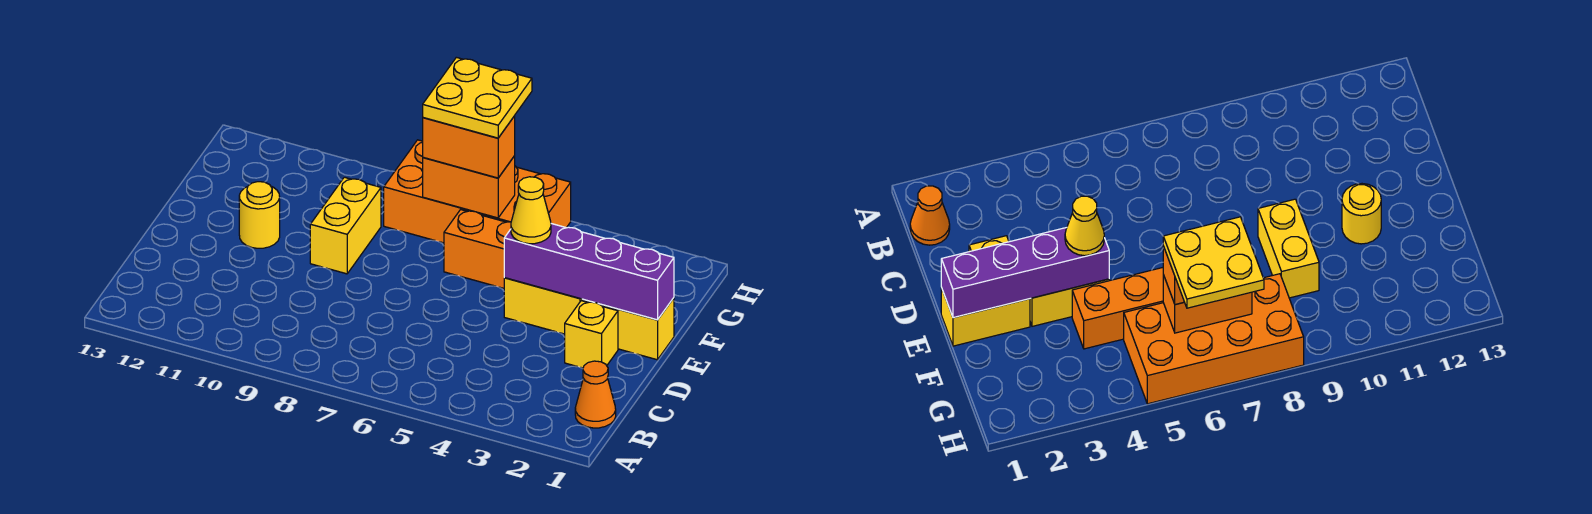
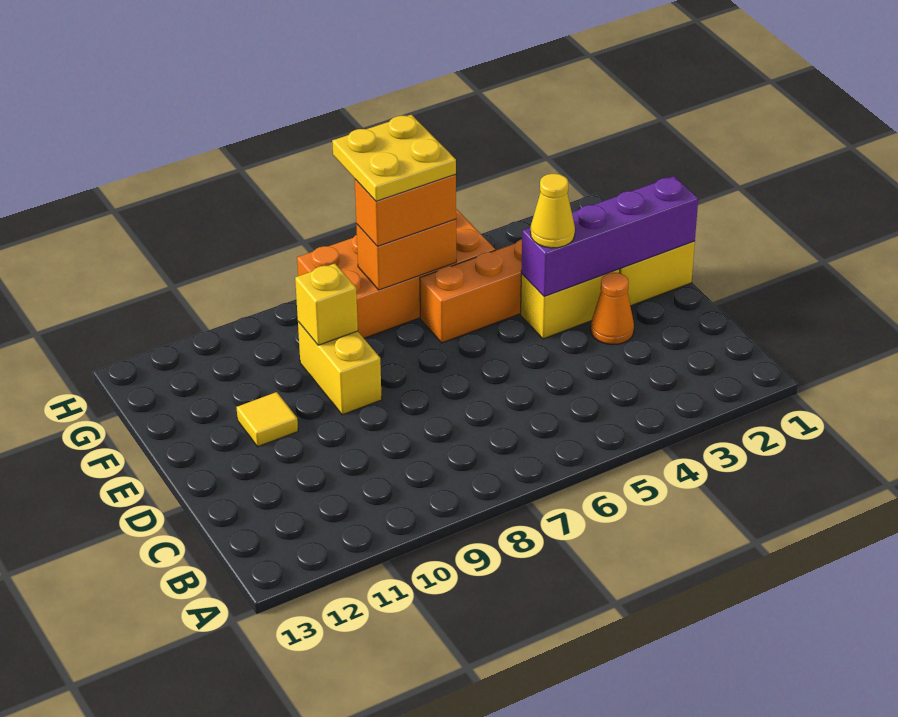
orange cone B1 level 1 -> orange cone D3 level 1
yellow brick D2 level 1 -> yellow brick F9 level 2
yellow round brick E11 level 1 -> yellow tile E11 level 1

